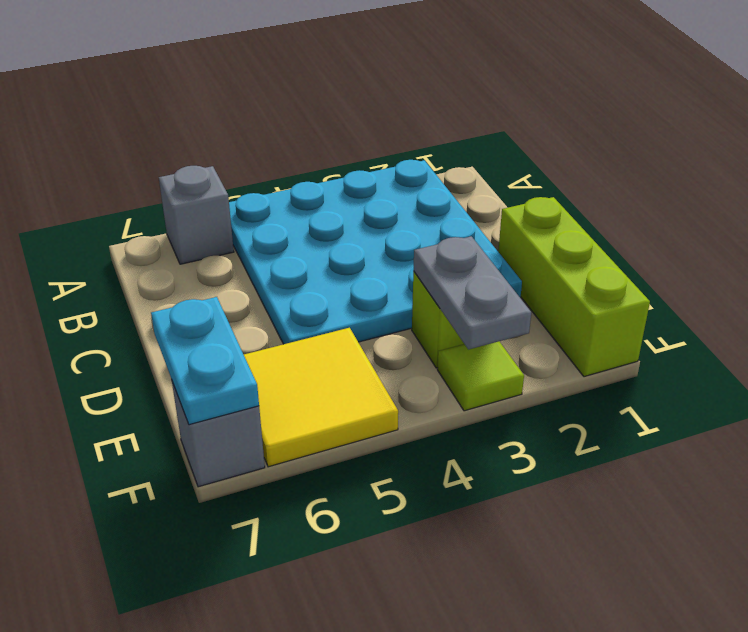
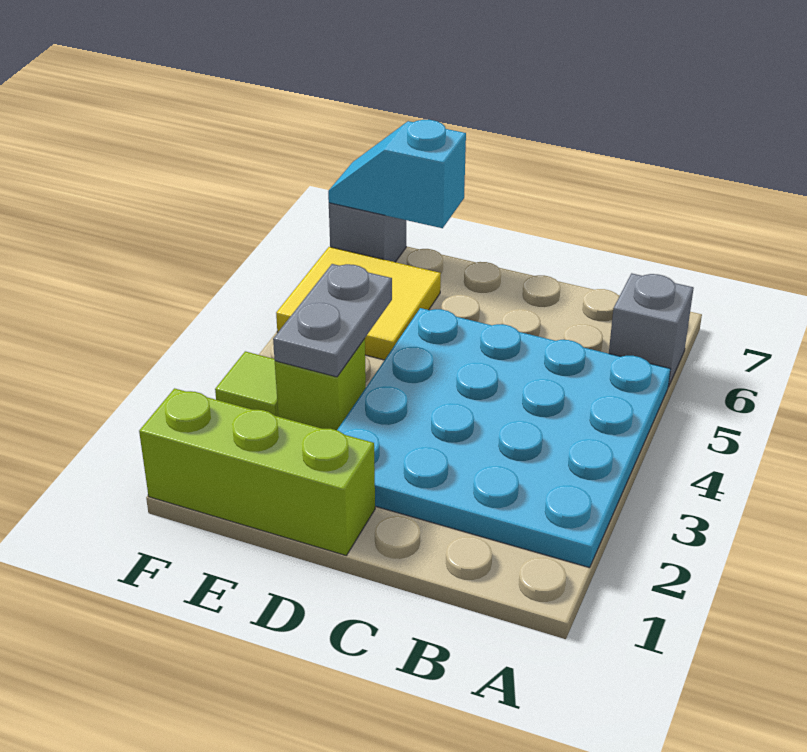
grey plate E3:F3 level 2 -> grey plate E3:E4 level 2
cyan plate E7:F7 level 2 -> cyan slope E7:F7 level 2 top E

